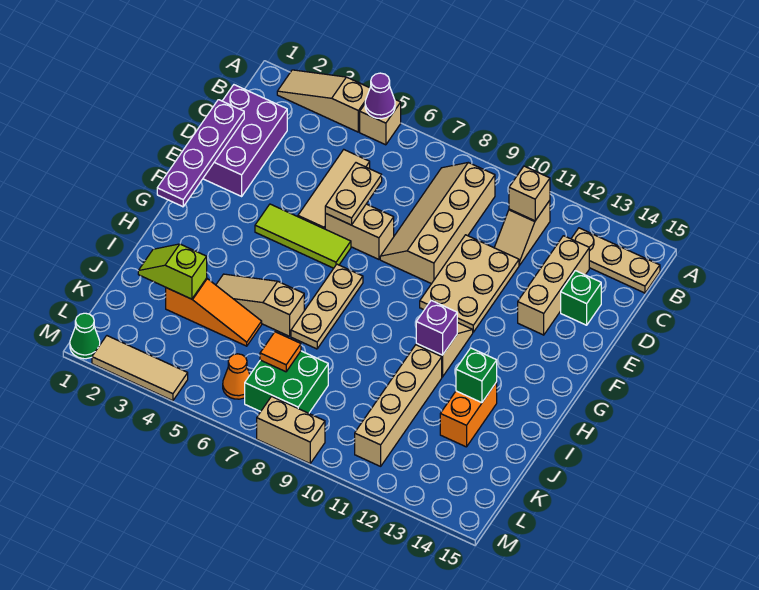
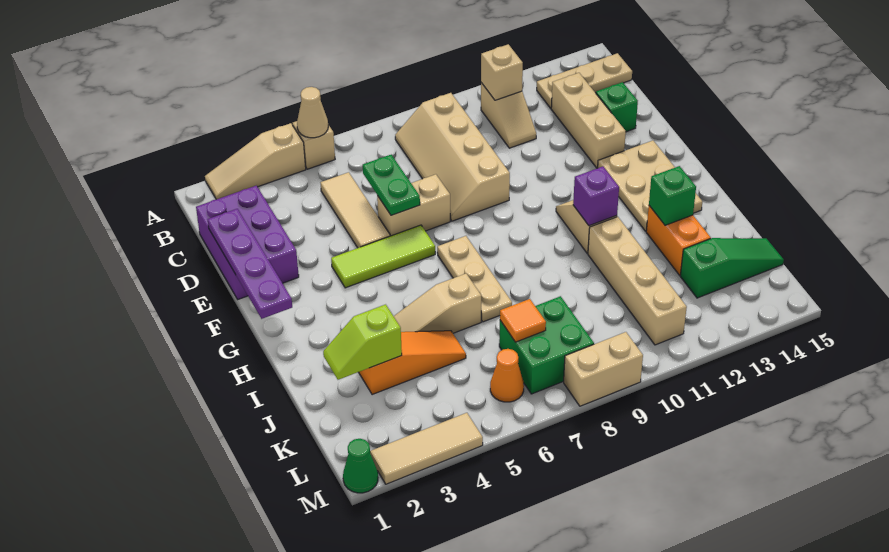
purple cone A5 level 2 -> tan cone A5 level 2
tan plate D6:E6 level 2 -> green plate D6:E6 level 2
tan plate D10:F11 level 1 -> tan plate F13:H14 level 1
none -> green slope K13:K15 level 1 top 13

